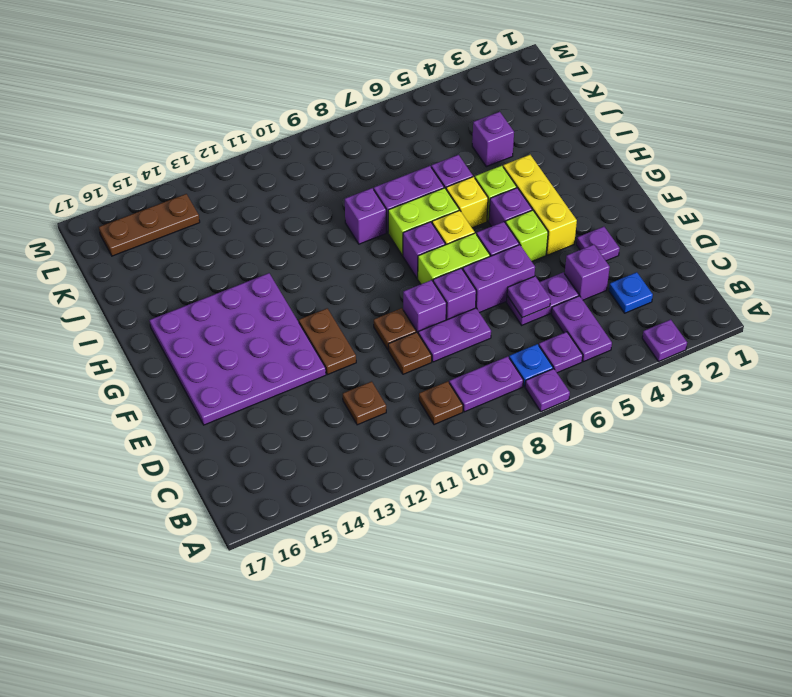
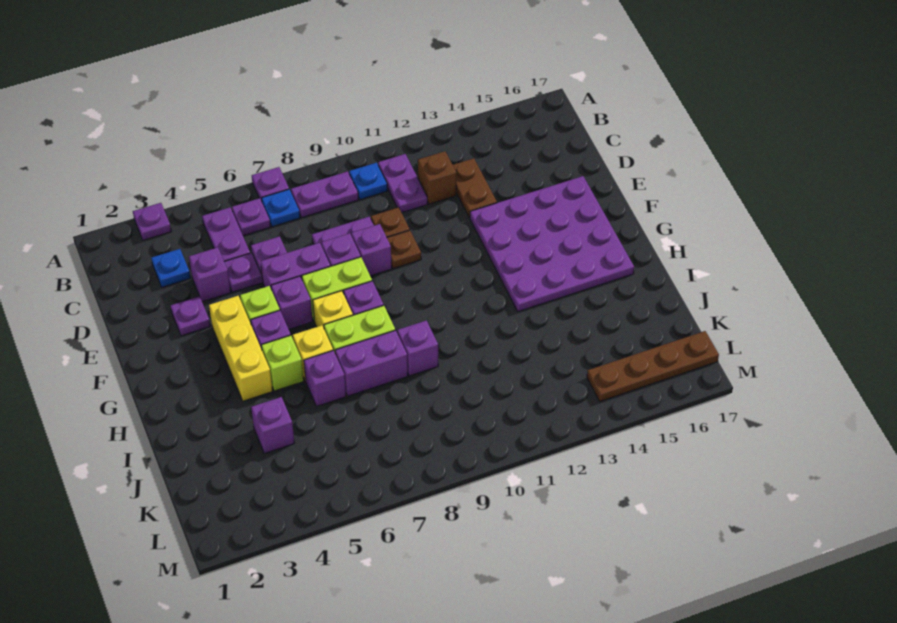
brown plate B10 level 1 -> blue plate B10 level 1
none -> purple plate B11:C11 level 1
brown plate C12 level 1 -> brown brick C12 level 1
brown plate E12:F12 level 1 -> brown plate C13:D13 level 1
brown plate L14:L16 level 1 -> brown plate L14:L17 level 1

